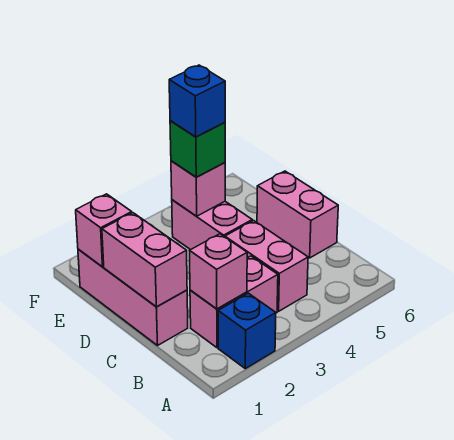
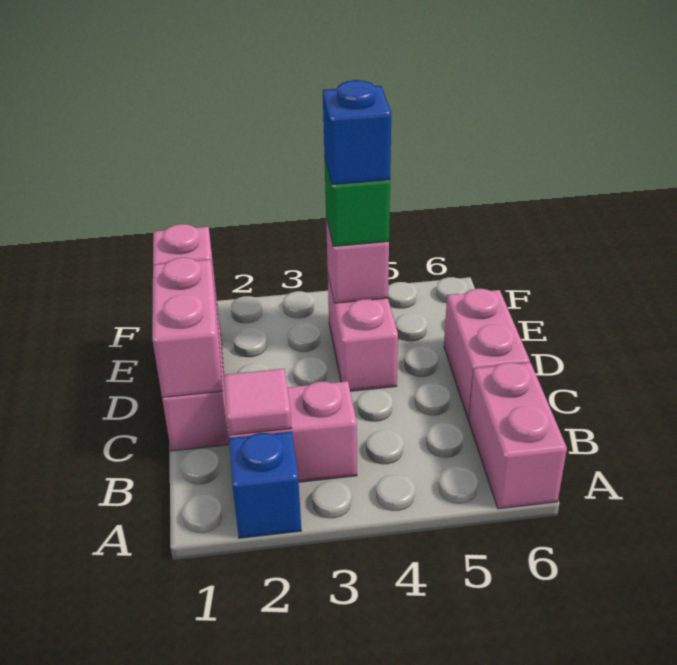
pink brick B2 level 2 -> pink tile B2 level 2
pink brick B4:C4 level 1 -> pink brick A6:B6 level 1

